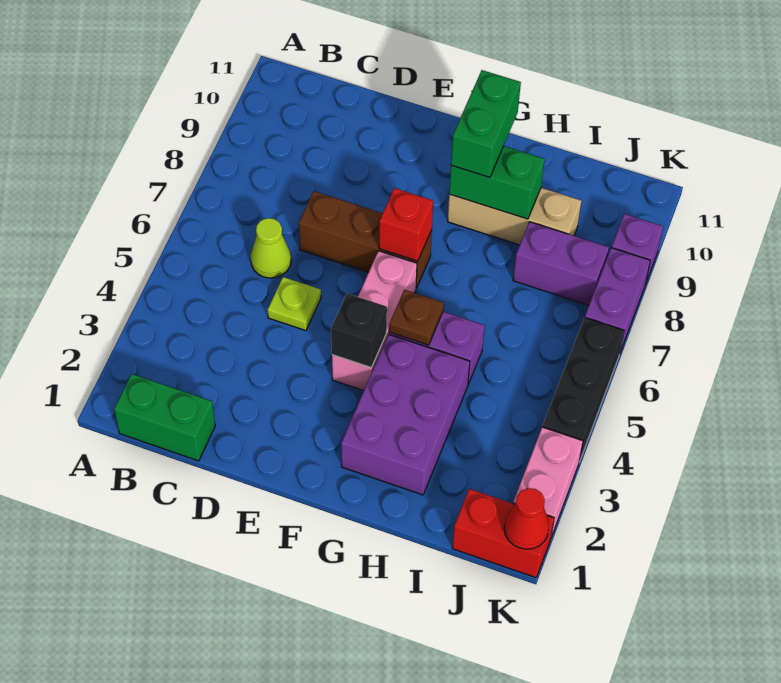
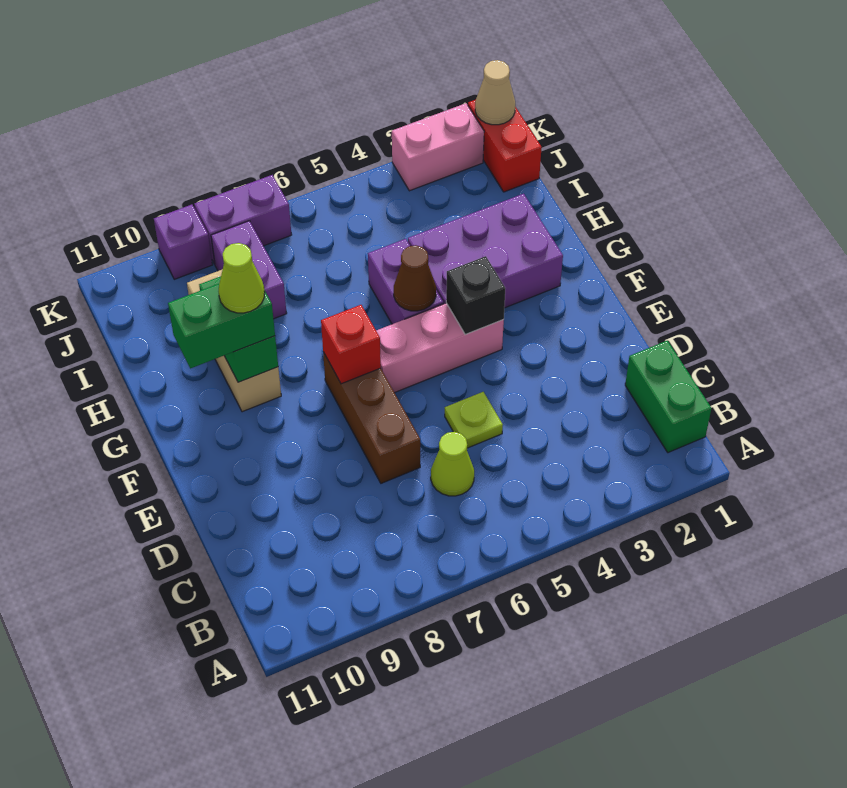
brown plate G5 level 2 -> brown cone G5 level 2
none -> lime cone G9 level 4
red cone K1 level 2 -> tan cone K1 level 2
black brick K4:K6 level 1 -> none

